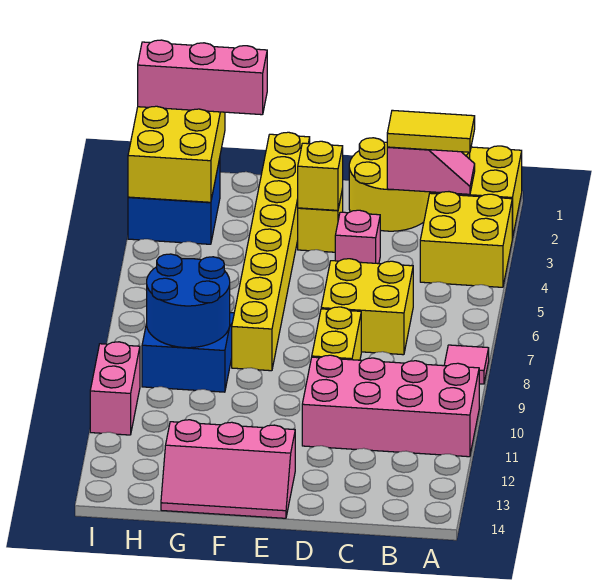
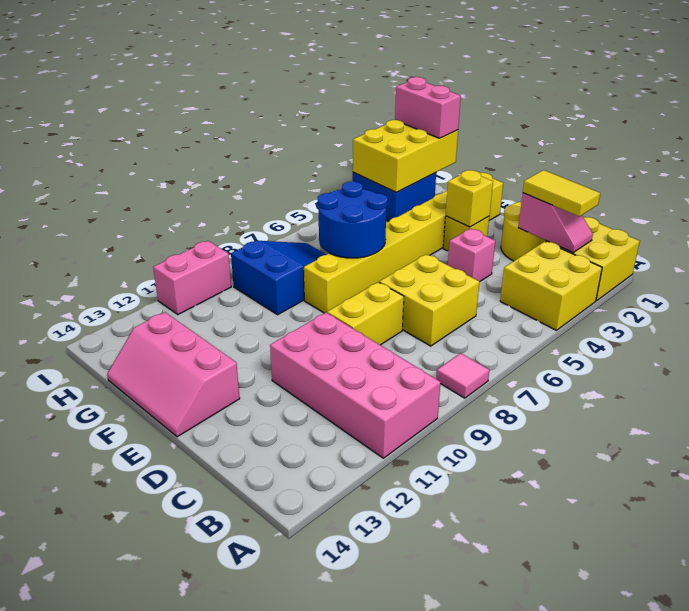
pink brick G1:I1 level 3 -> pink brick H1:I1 level 3
blue round brick G8:H9 level 2 -> blue round brick F6:G7 level 2

